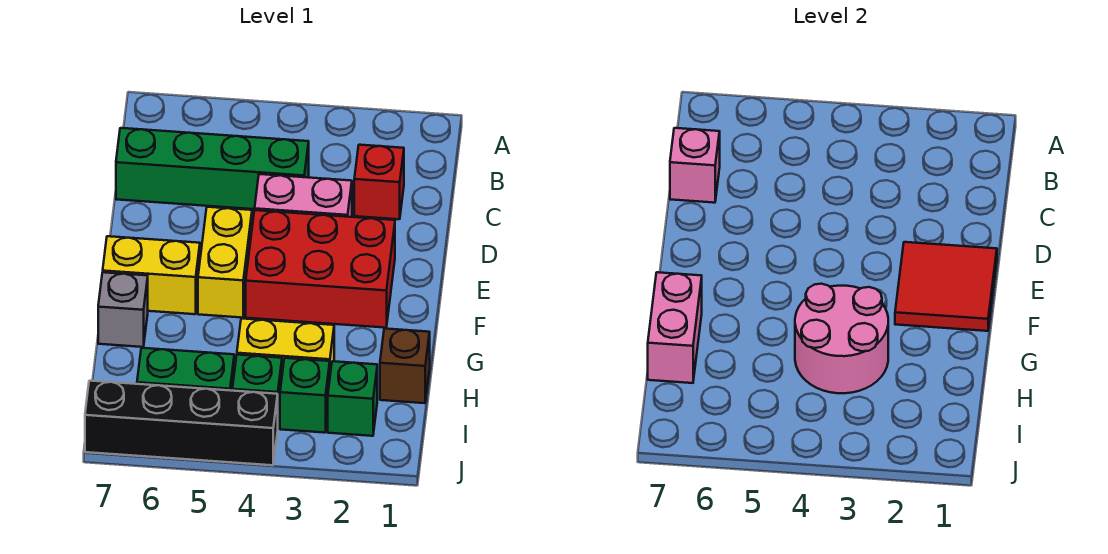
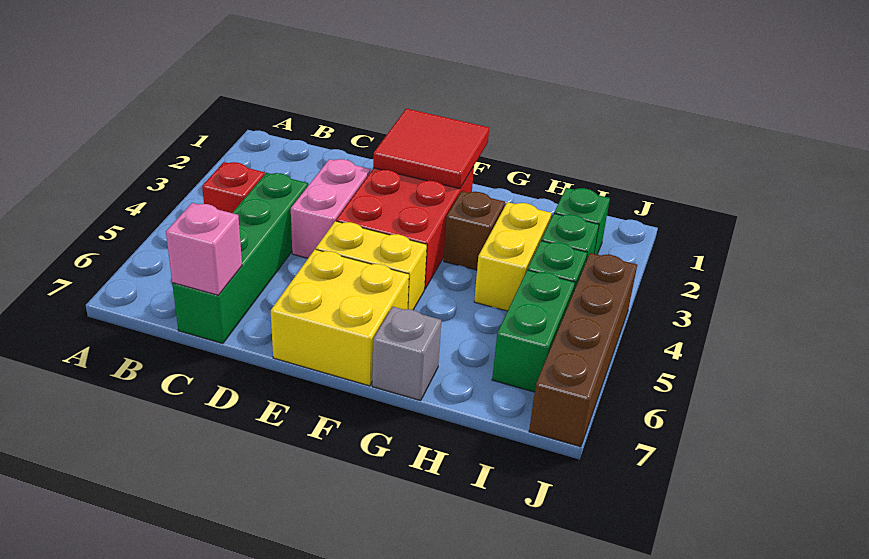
red brick C2 level 1 -> red brick B4 level 1
yellow brick F6:F7 level 1 -> yellow brick E6:F7 level 1
pink round brick G3:H4 level 2 -> none
pink brick G7:H7 level 2 -> none
brown brick H1 level 1 -> brown brick G3 level 1
black brick J4:J7 level 1 -> brown brick J4:J7 level 1

